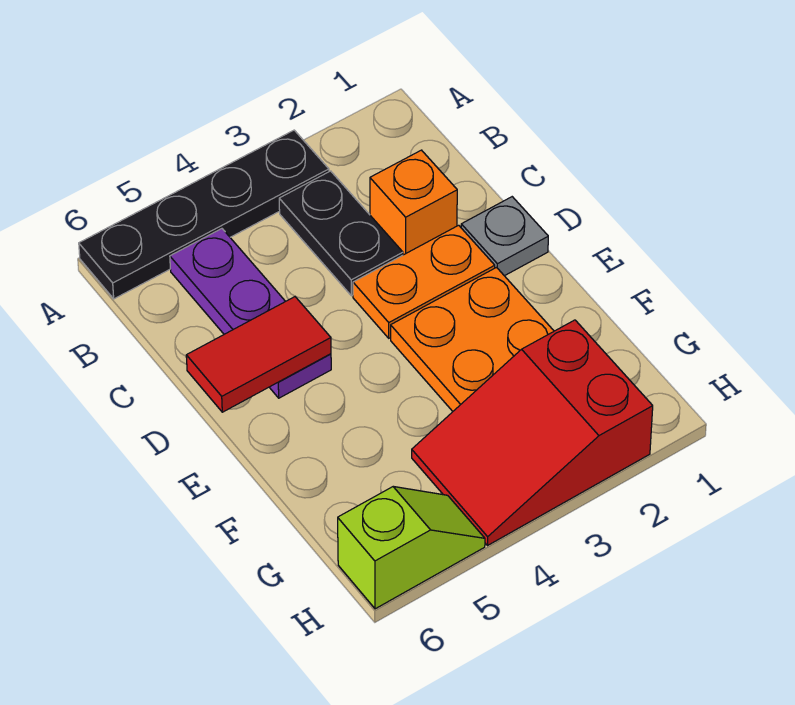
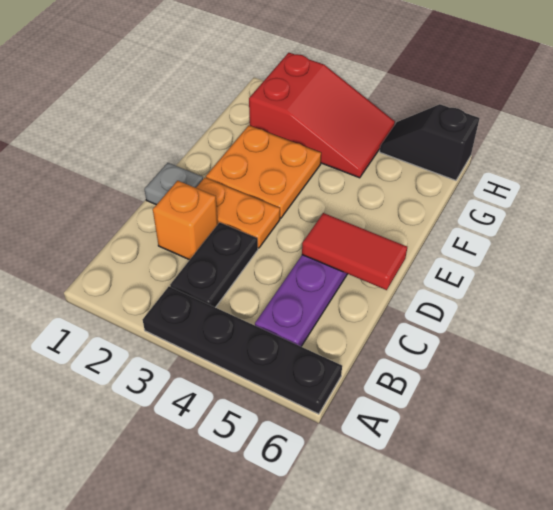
lime slope H5:H6 level 1 top 6 -> black slope H5:H6 level 1 top 6

